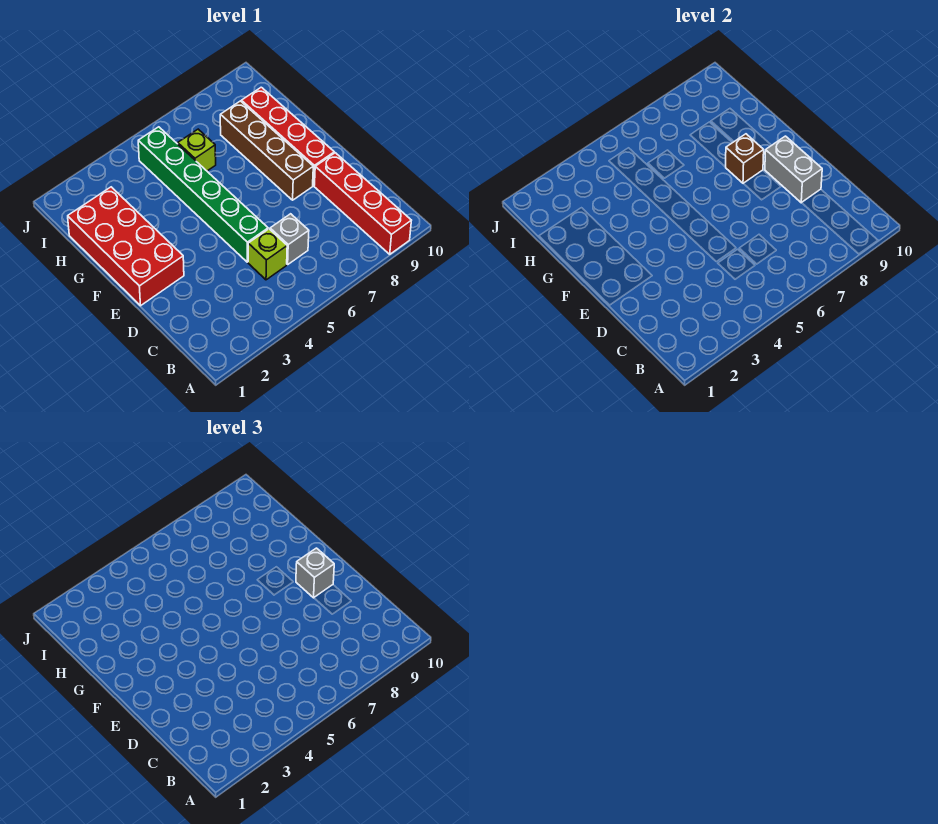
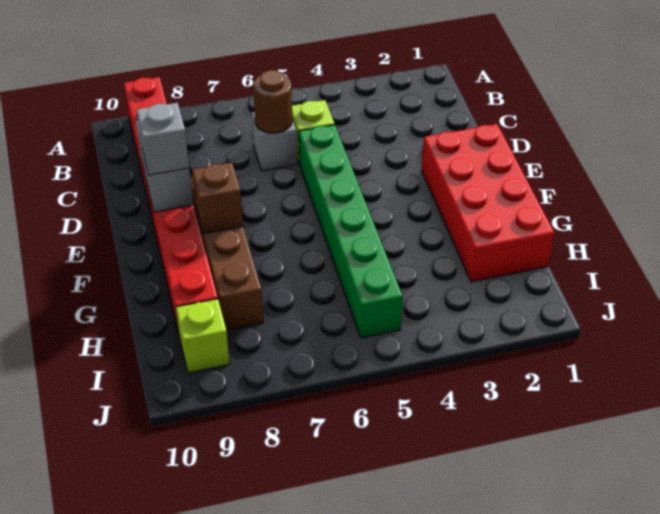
none -> brown round brick C6 level 2
lime brick H6 level 1 -> lime brick I9 level 1

